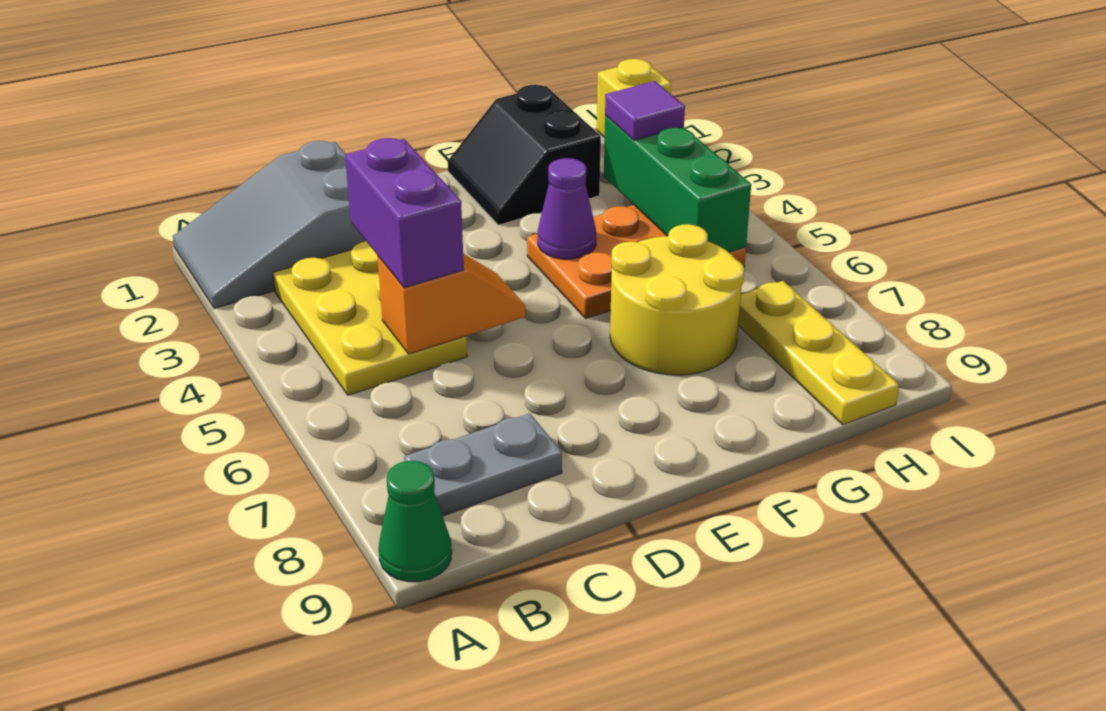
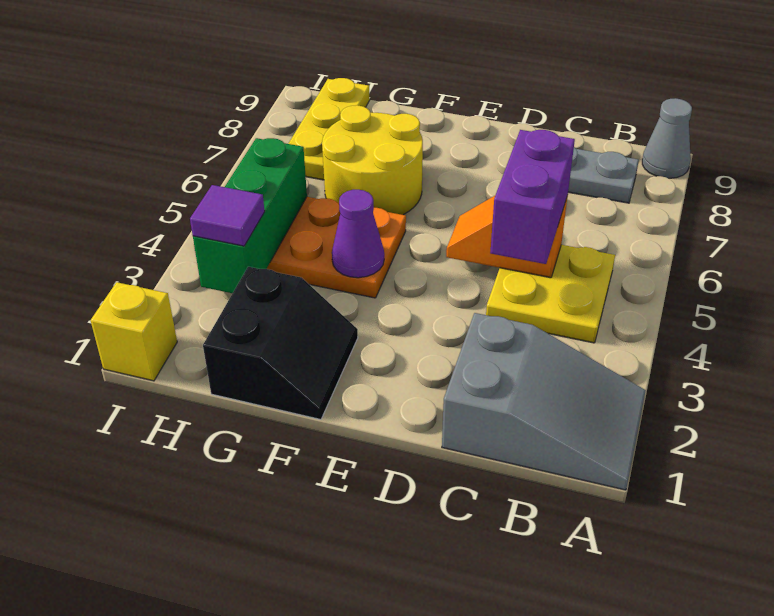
green cone A9 level 1 -> grey cone A9 level 1
yellow plate B3:C5 level 1 -> yellow plate B4:C5 level 1

